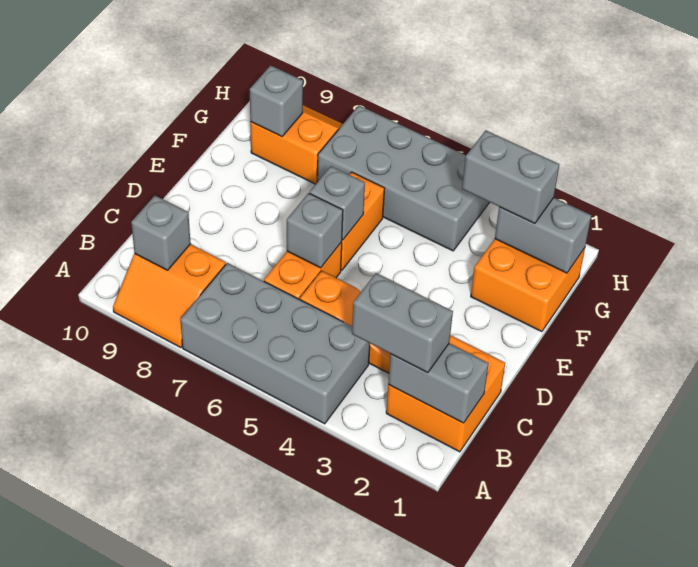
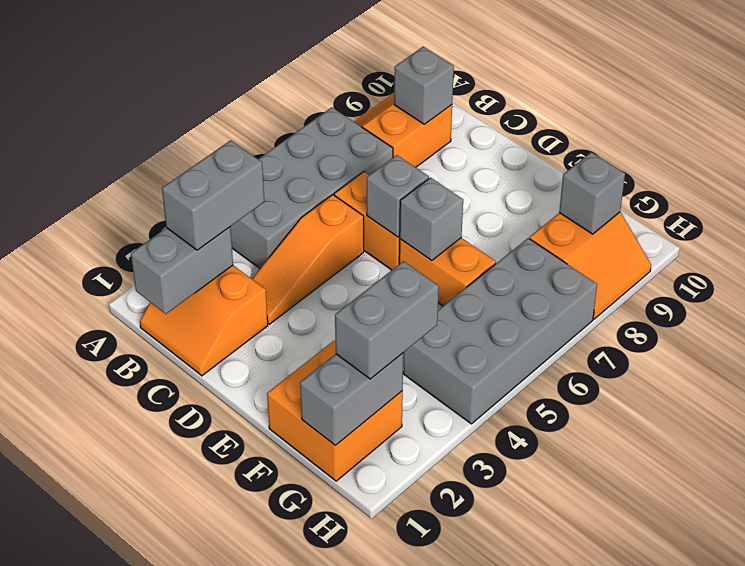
orange brick B1:C2 level 1 -> orange slope B1:C2 level 1 top 2

